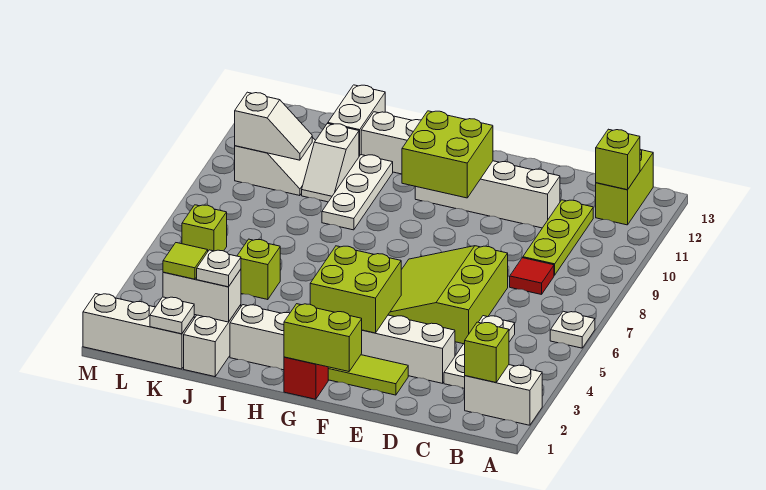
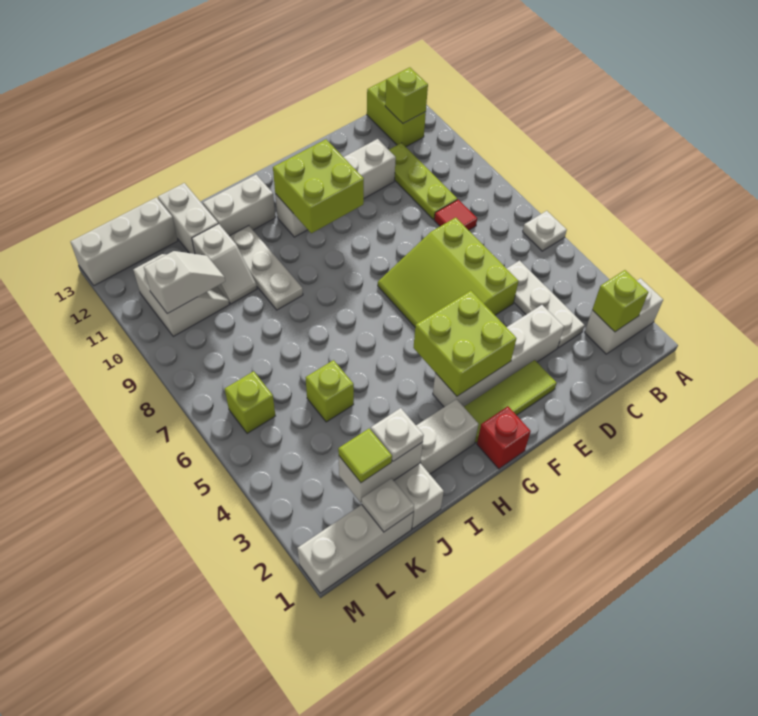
lime brick F1:G1 level 2 -> none
none -> white brick K13:M13 level 1

